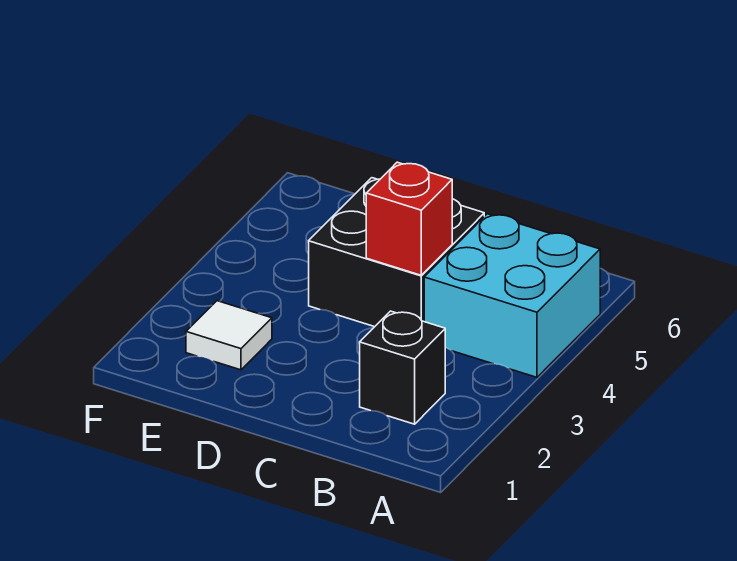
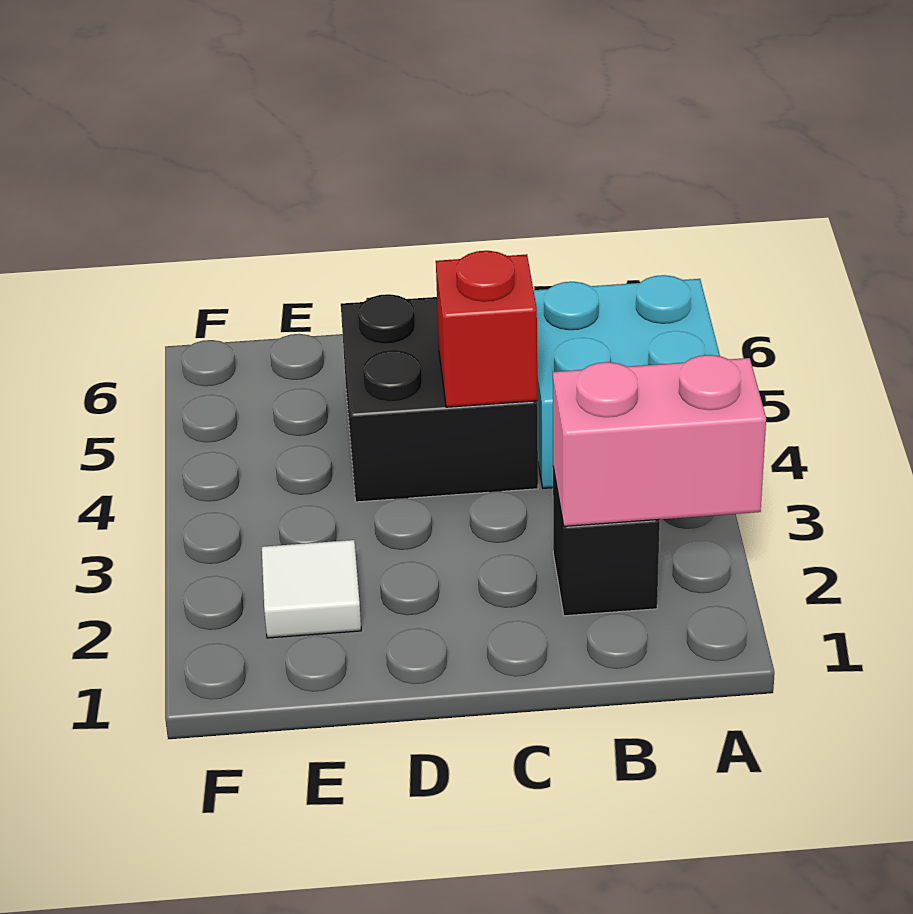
none -> pink brick A2:B2 level 2

